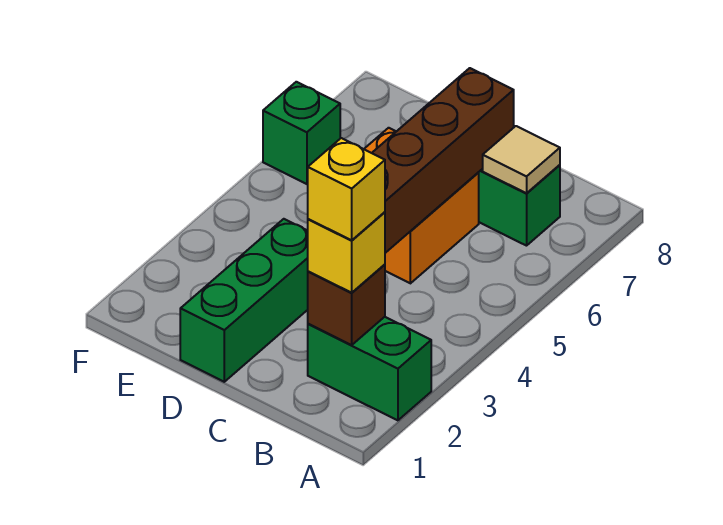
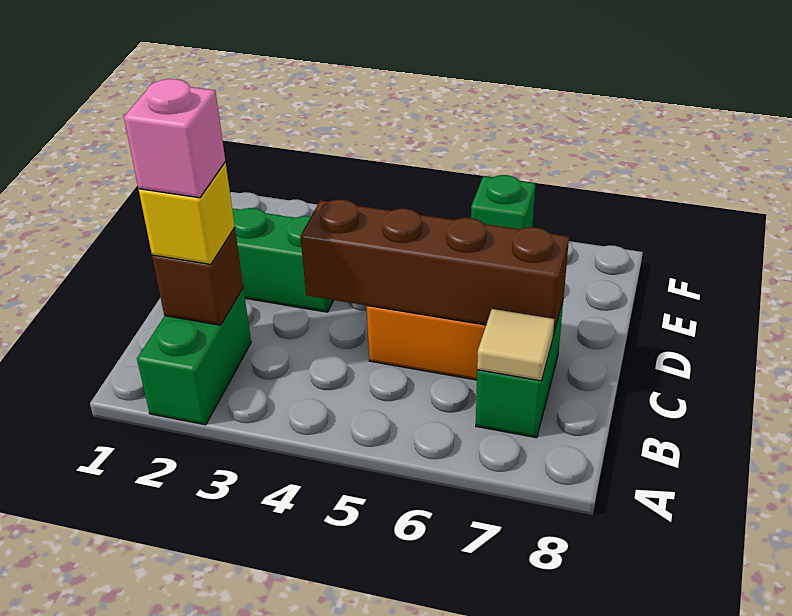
yellow brick B2 level 4 -> pink brick B2 level 4

